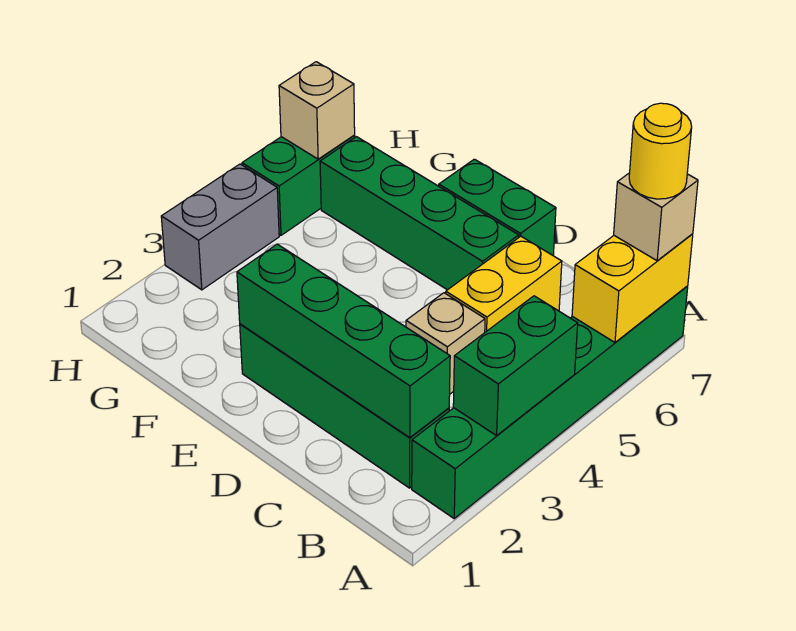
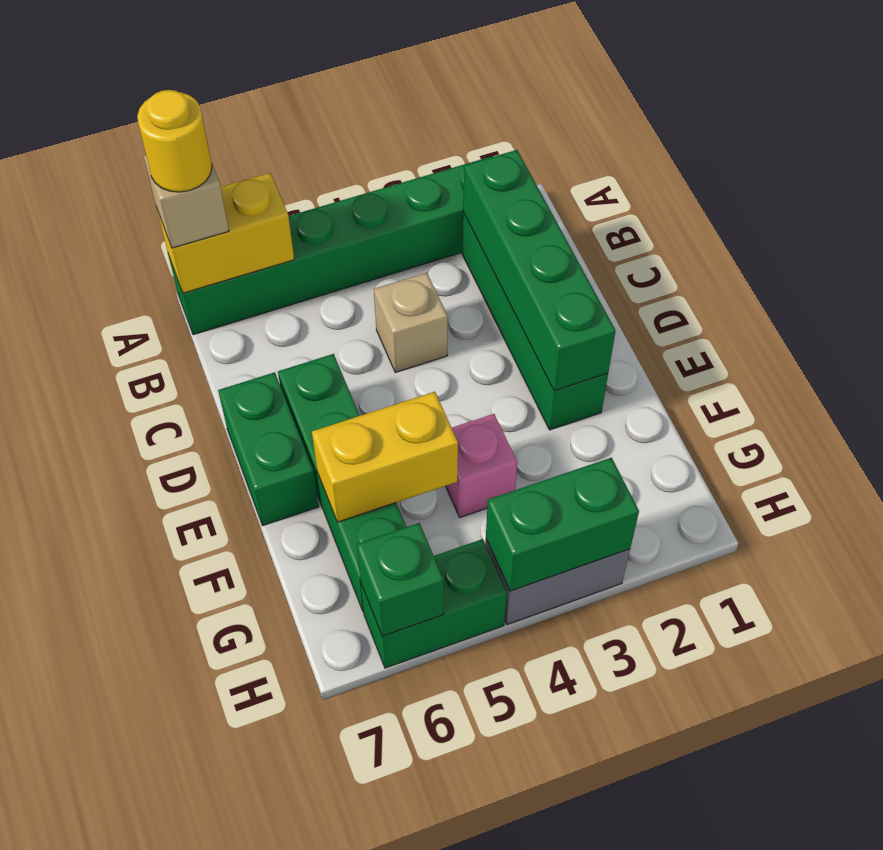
green brick A3:A4 level 2 -> green brick H3:H4 level 2
yellow brick C5:C6 level 1 -> yellow brick F5:F6 level 2
none -> pink brick F4 level 1
tan brick H6 level 2 -> green brick H6 level 2

